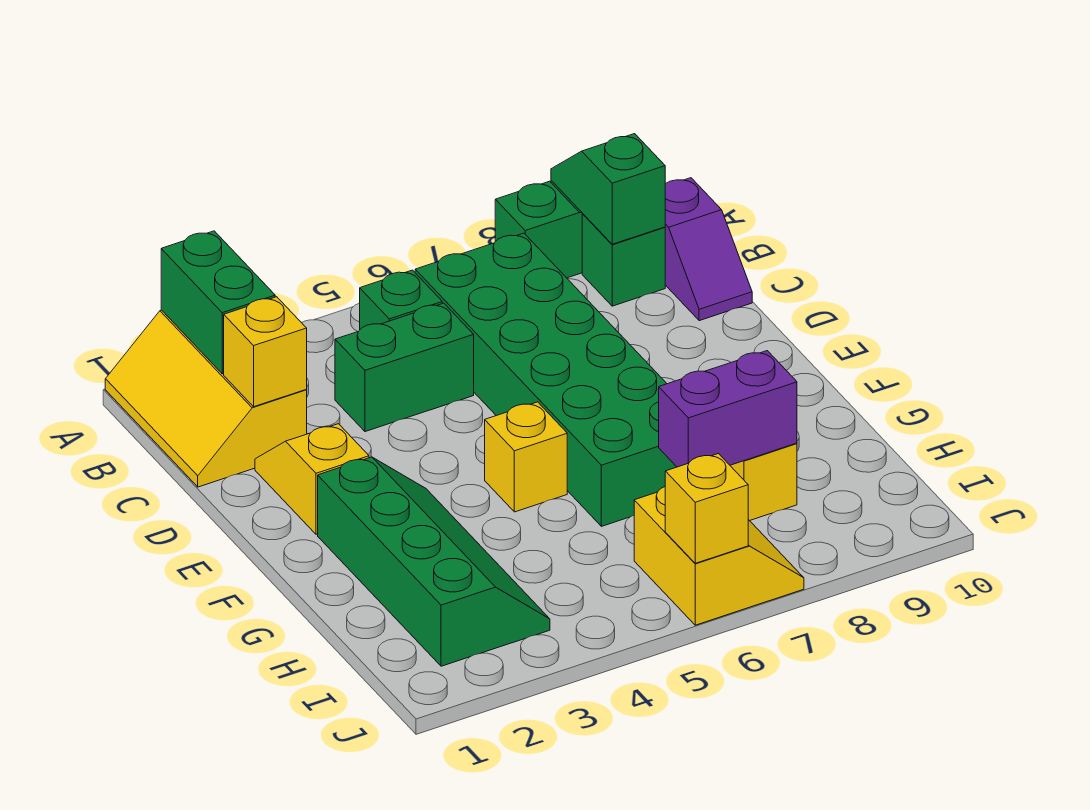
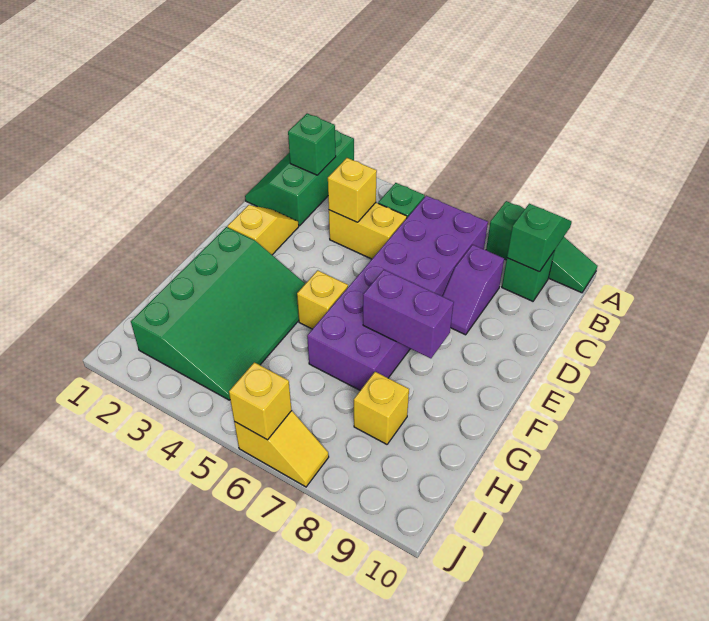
yellow slope A1:C2 level 1 top 2 -> green slope A1:C2 level 1 top 2
green brick A2:B2 level 2 -> green brick B2 level 2
green brick B6:G7 level 1 -> purple brick B6:G7 level 1
purple slope B10:C10 level 1 top B -> purple slope C8:D8 level 1 top C
yellow brick C2 level 2 -> yellow brick C4 level 2
green brick C4:C5 level 1 -> yellow brick C4:C5 level 1
green slope F2:I3 level 1 top 2 -> green slope F2:I4 level 1 top 2
purple brick H7:H8 level 2 -> purple brick F7:F8 level 2
yellow slope I6:J7 level 1 top 6 -> yellow slope J6:J7 level 1 top 6

